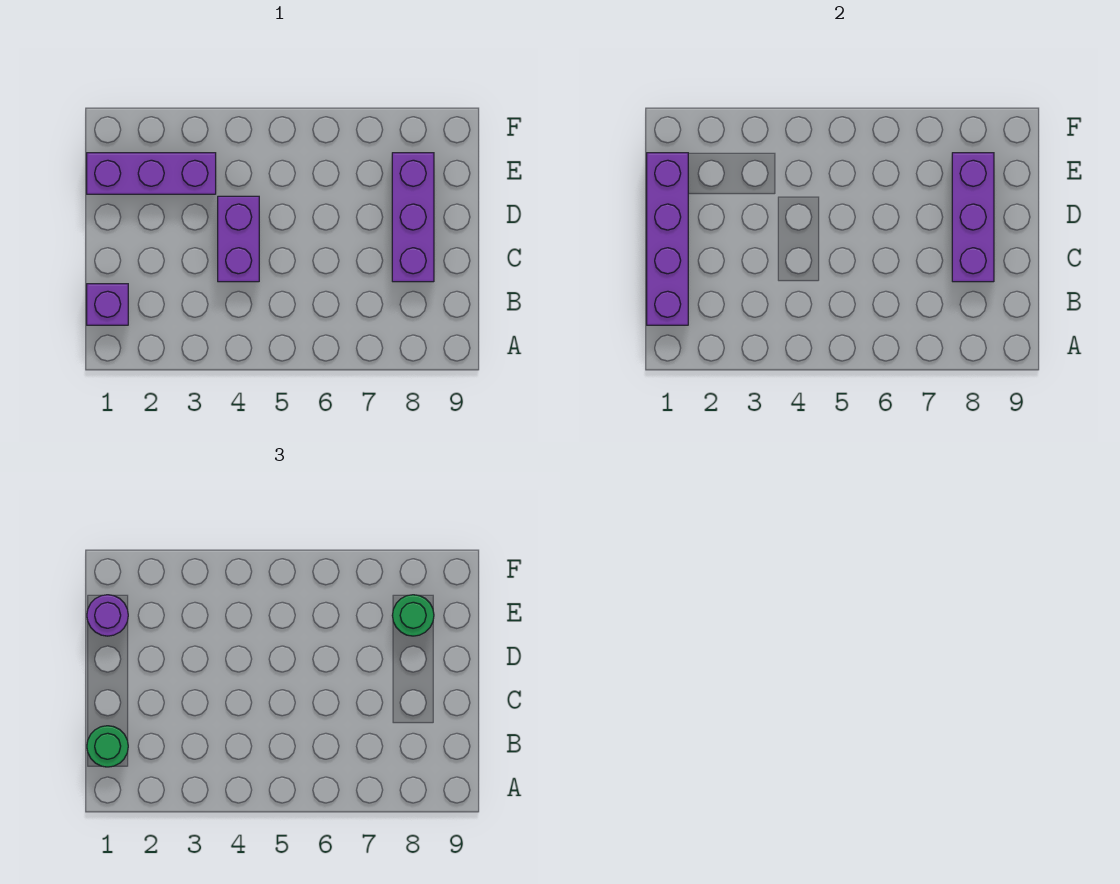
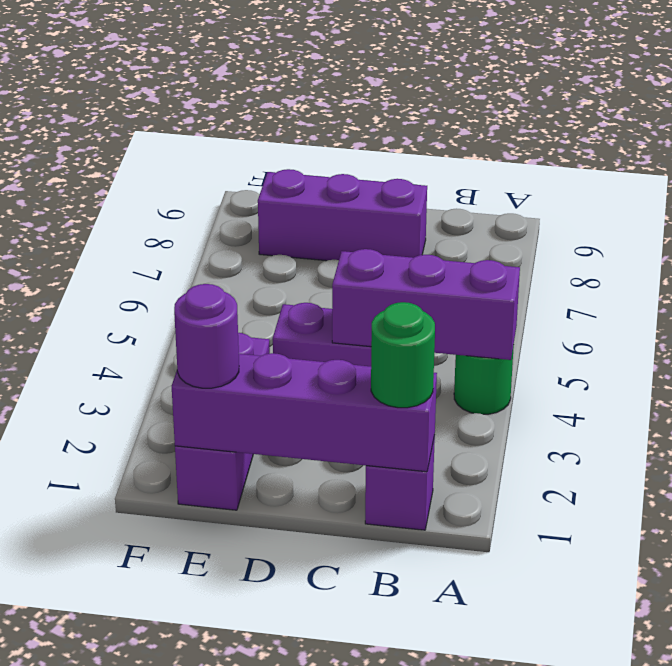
purple brick C8:E8 level 2 -> purple brick A4:C4 level 2
green round brick E8 level 3 -> green round brick A4 level 1

